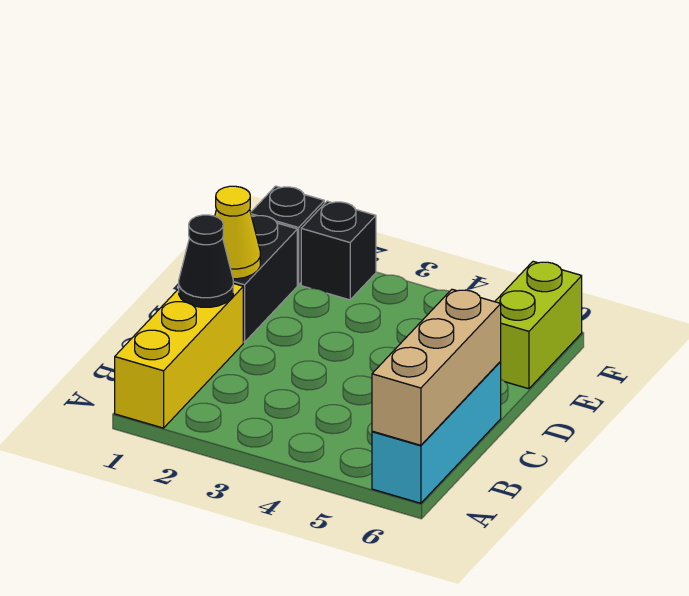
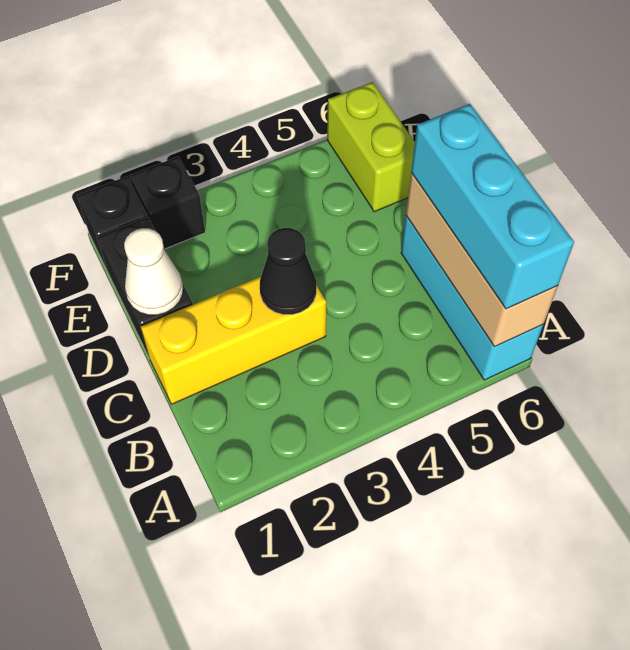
yellow brick A1:C1 level 1 -> yellow brick C1:C3 level 1
none -> cyan brick A6:C6 level 3
black cone C1 level 2 -> black cone C3 level 2
yellow cone D1 level 2 -> white cone D1 level 2

